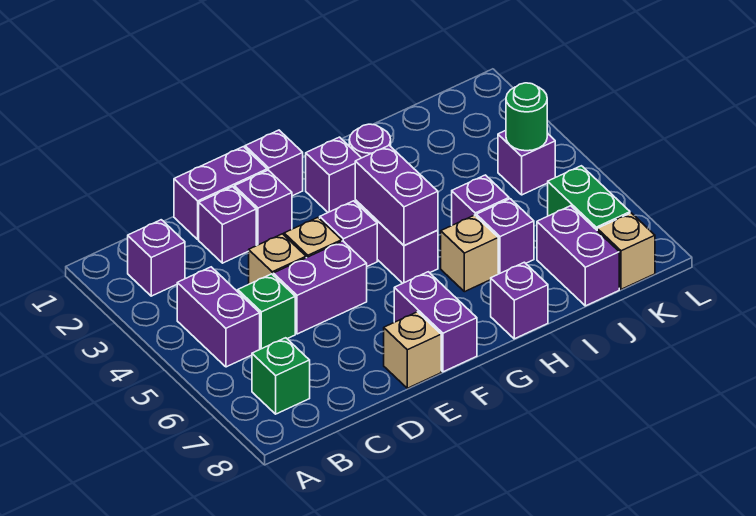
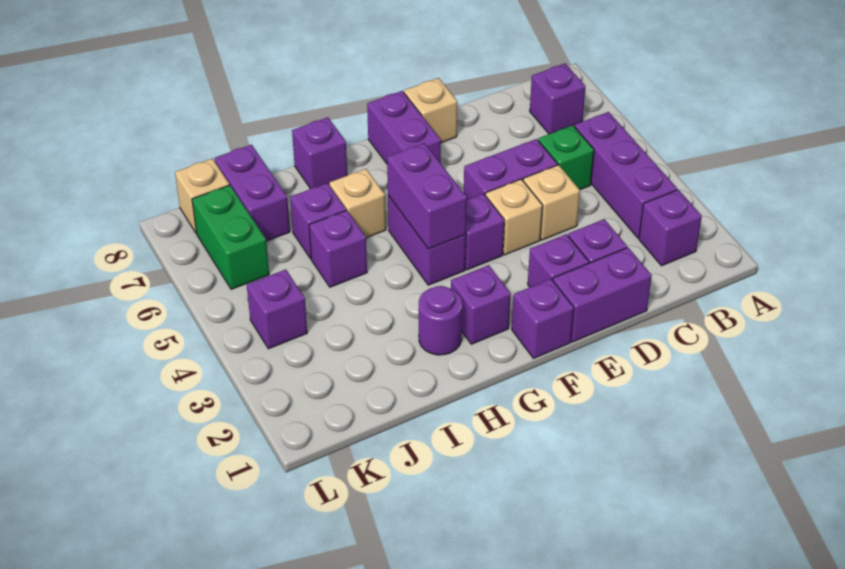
purple brick B4:B5 level 1 -> purple brick B3:B5 level 1
green brick B7 level 1 -> purple brick B7 level 1
green round brick K4 level 2 -> none

